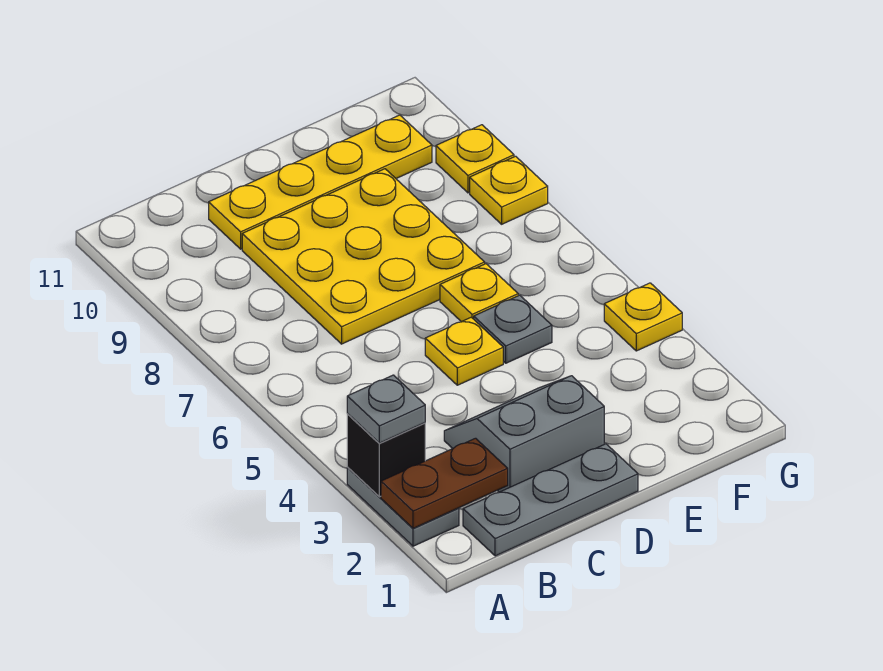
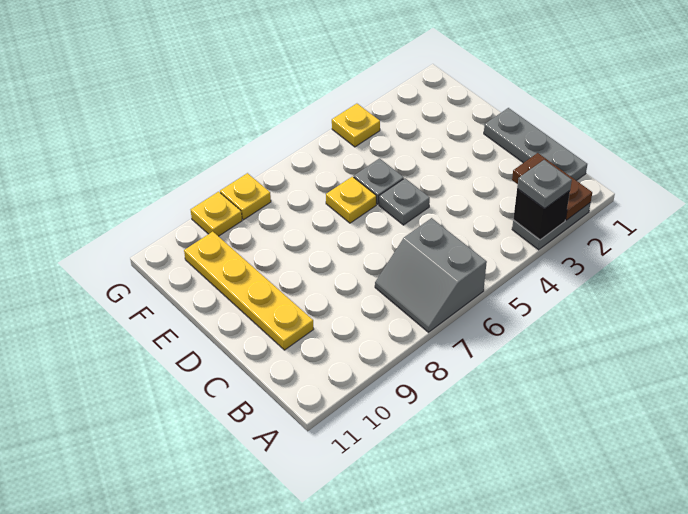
grey slope C2:D3 level 1 top 2 -> grey slope A6:B7 level 1 top 6
yellow plate C7:E9 level 1 -> none
yellow plate D5 level 1 -> grey plate D5 level 1

